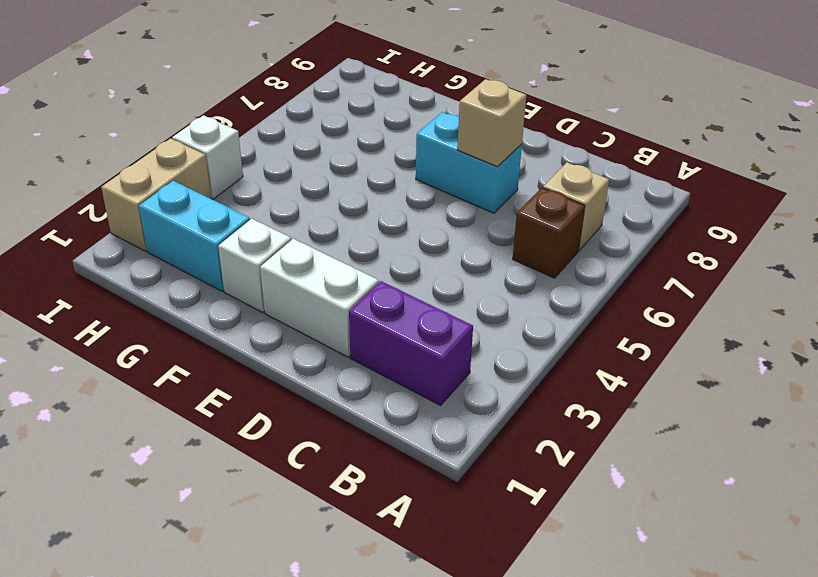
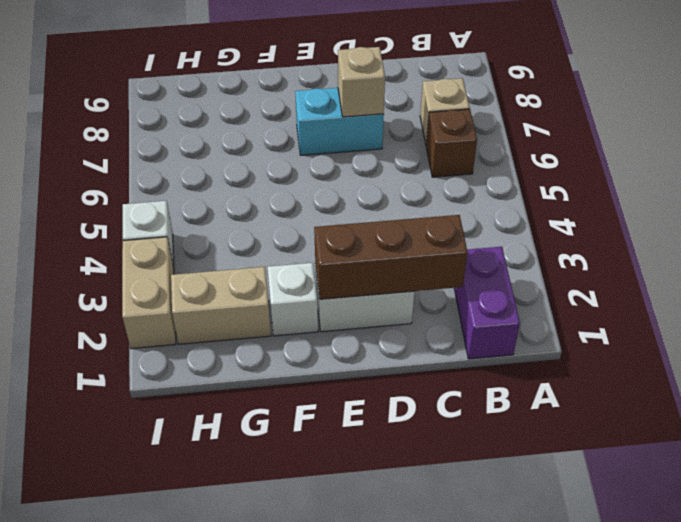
purple brick B2:C2 level 1 -> purple brick B1:B2 level 1
none -> brown brick C2:E2 level 2
cyan brick G2:H2 level 1 -> tan brick G2:H2 level 1

